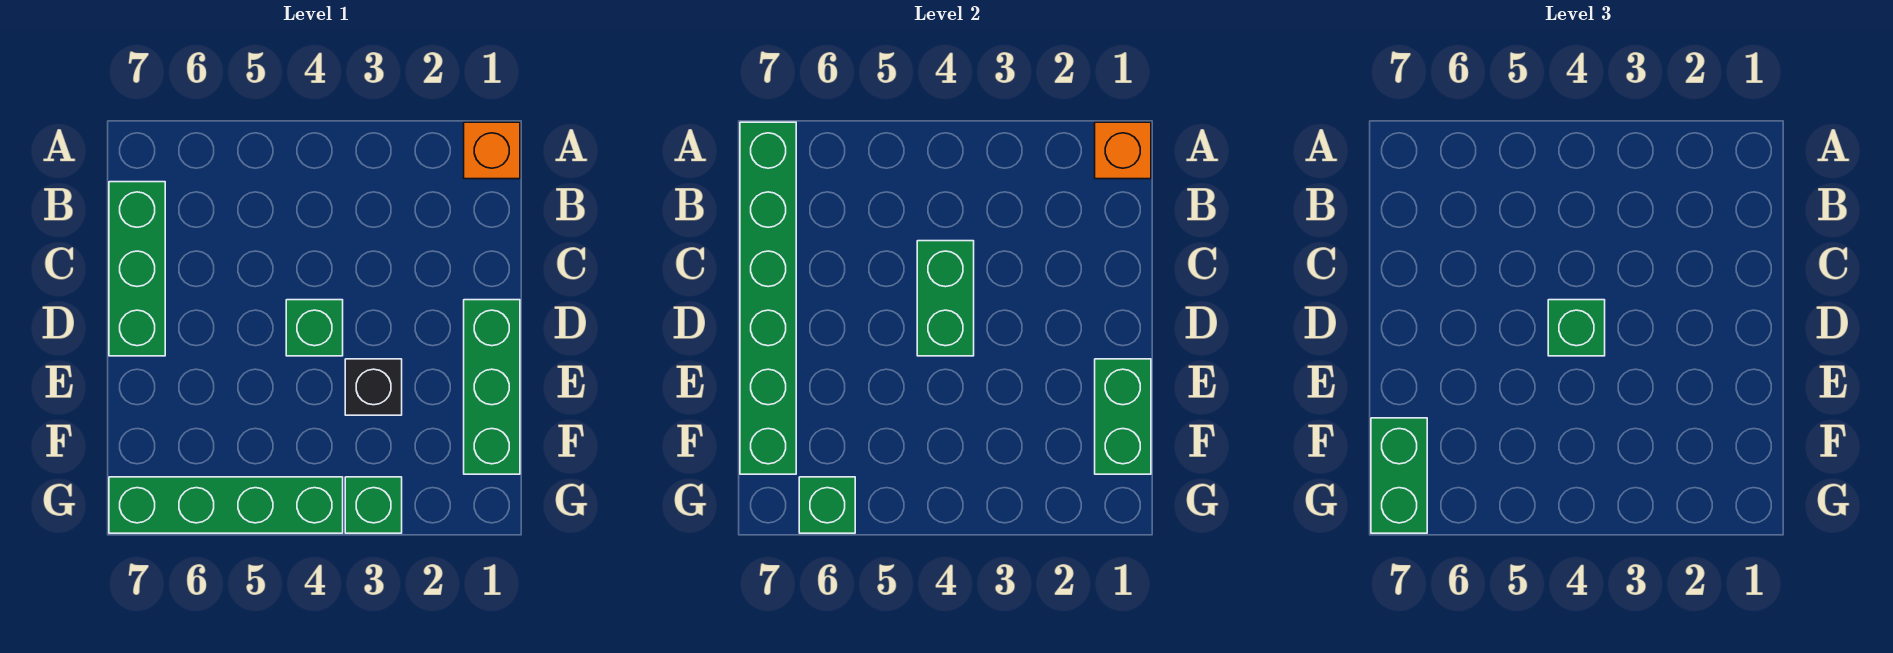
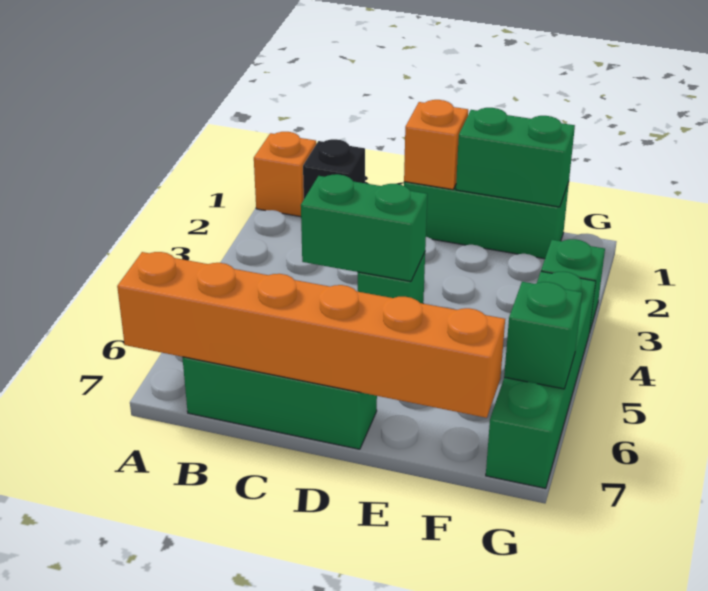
orange brick A1 level 2 -> orange brick D1 level 2
green brick A7:F7 level 2 -> orange brick A7:F7 level 2
green brick D4 level 3 -> none
black brick E3 level 1 -> black brick B1 level 1
green brick F7:G7 level 3 -> none

